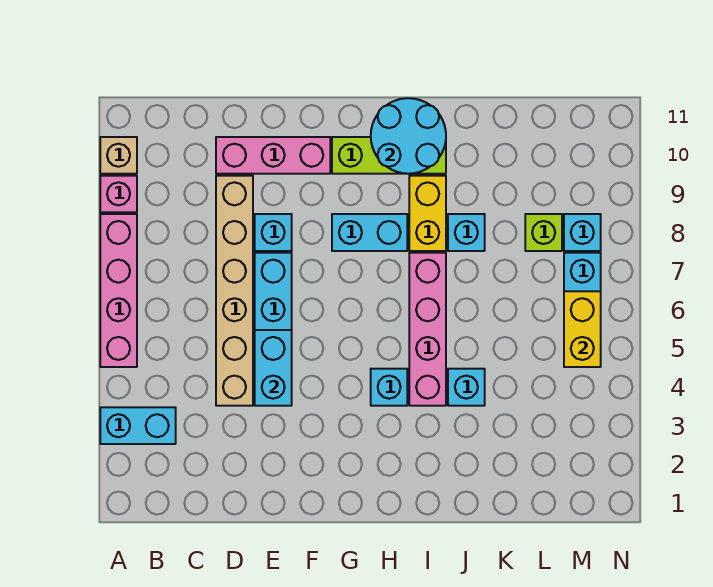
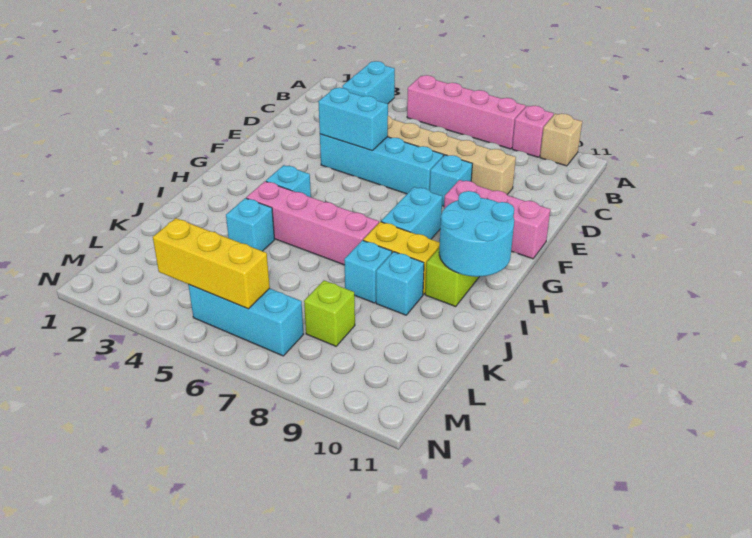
pink brick D10:F10 level 1 -> pink brick F9:F11 level 1
yellow brick M5:M6 level 2 -> yellow brick M4:M6 level 2
cyan brick M8 level 1 -> cyan brick J9 level 1

